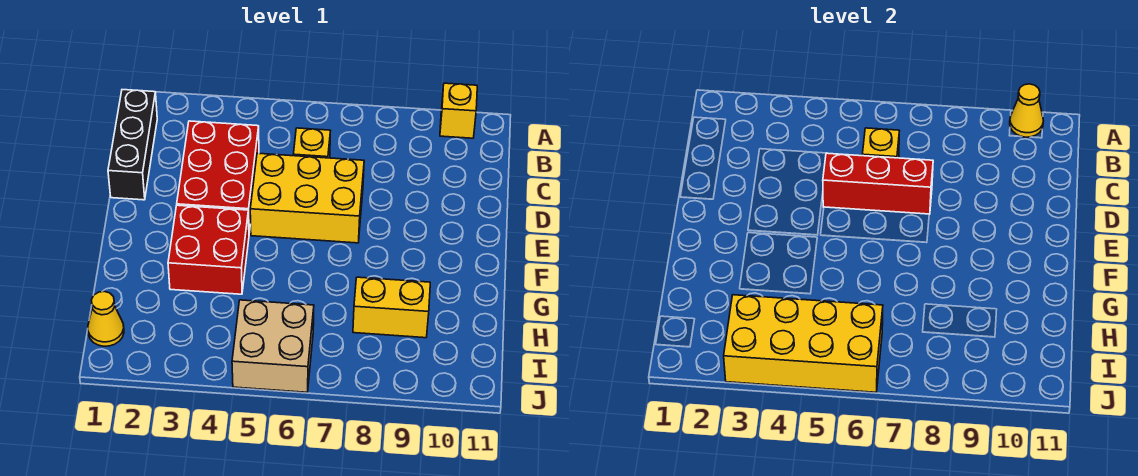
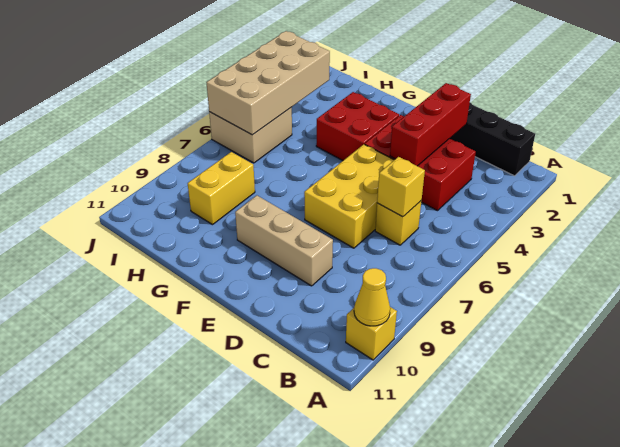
red brick D5:D7 level 2 -> red brick D2:D4 level 2
none -> tan brick D9:F9 level 1
yellow cone I1 level 1 -> none
yellow brick I3:J6 level 2 -> tan brick I3:J6 level 2

